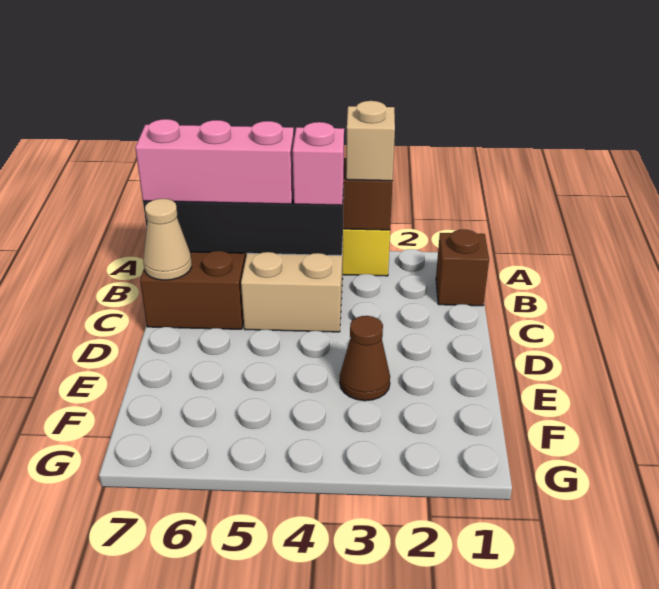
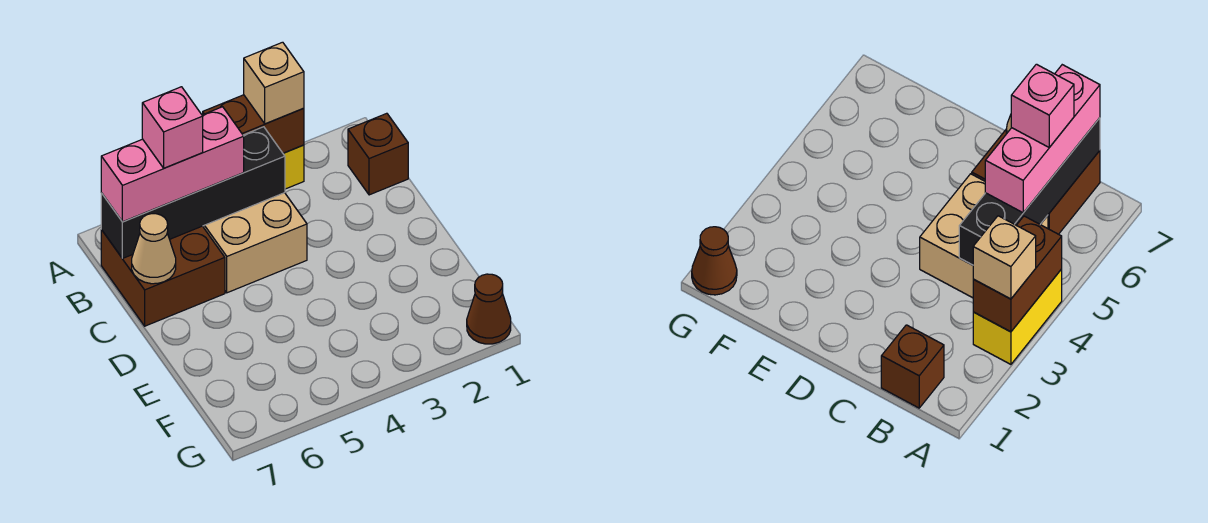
pink brick B4 level 3 -> pink brick B6 level 4
brown cone E3 level 1 -> brown cone G1 level 1

